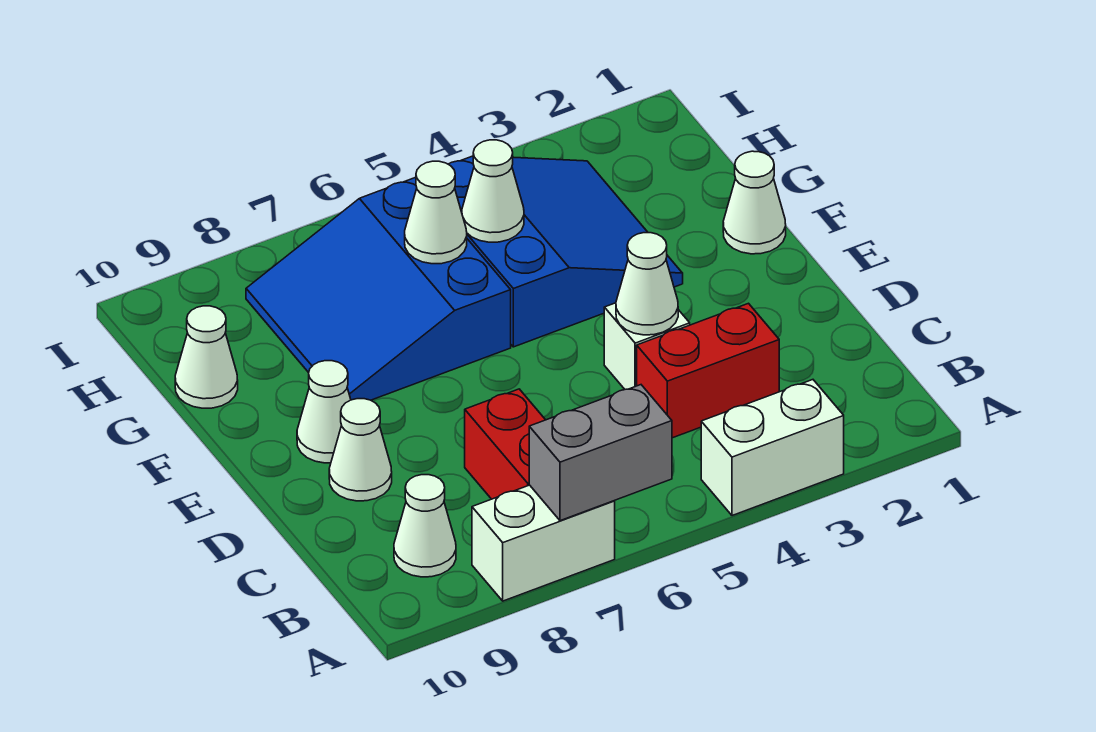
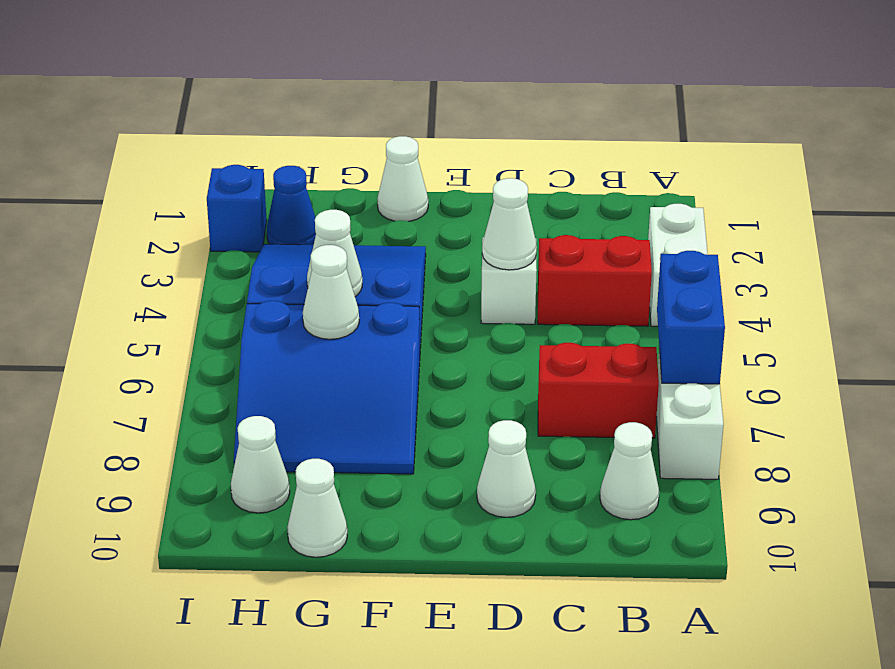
grey brick A6:A7 level 2 -> blue brick A6:A7 level 2
red brick C3:C4 level 1 -> red brick B4:C4 level 1
white cone E9 level 1 -> white cone H9 level 1
none -> blue cone H2 level 1
none -> blue brick I2 level 1

